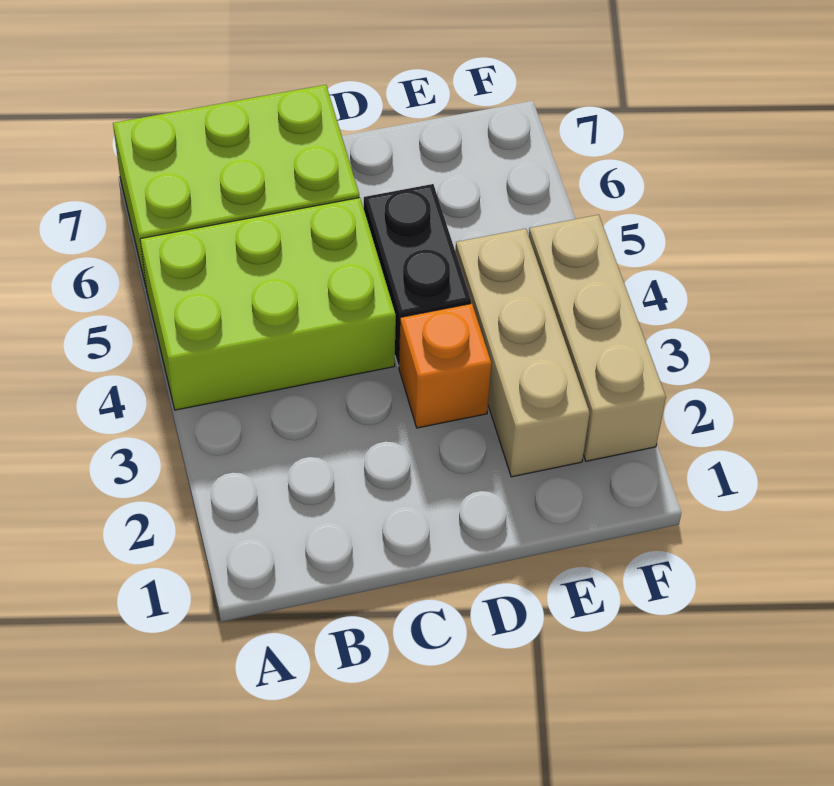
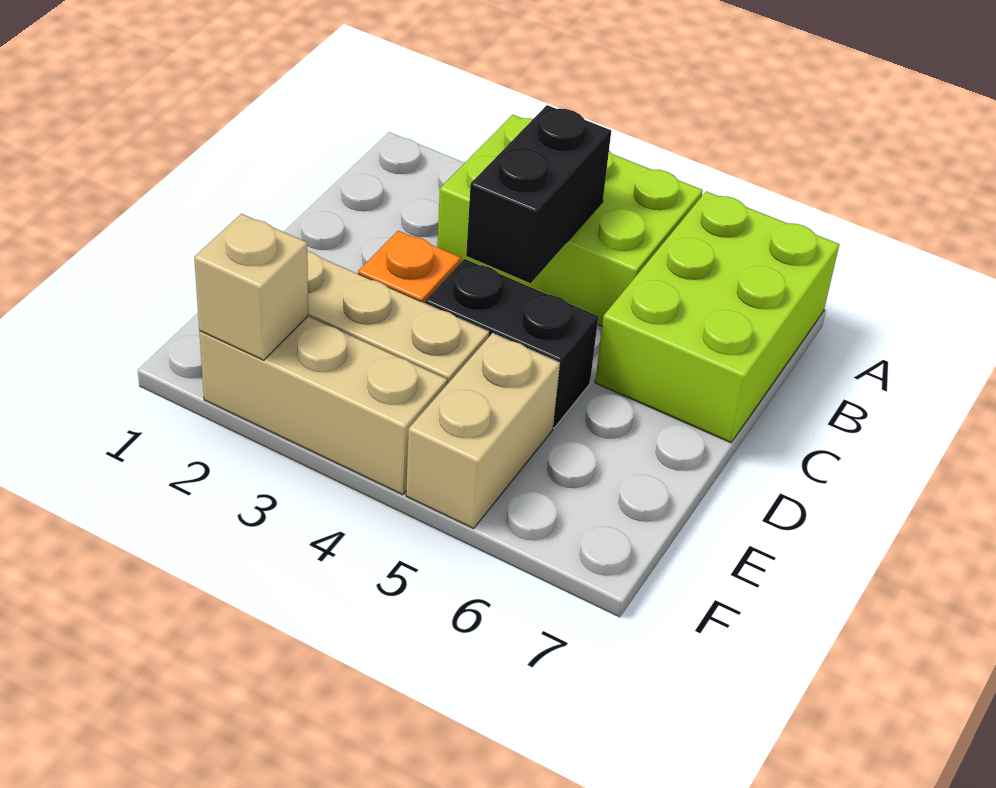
lime brick A4:C5 level 1 -> lime brick A3:B5 level 1
none -> black brick B4:C4 level 2
none -> tan brick E5:F5 level 1
none -> tan brick F2 level 2

